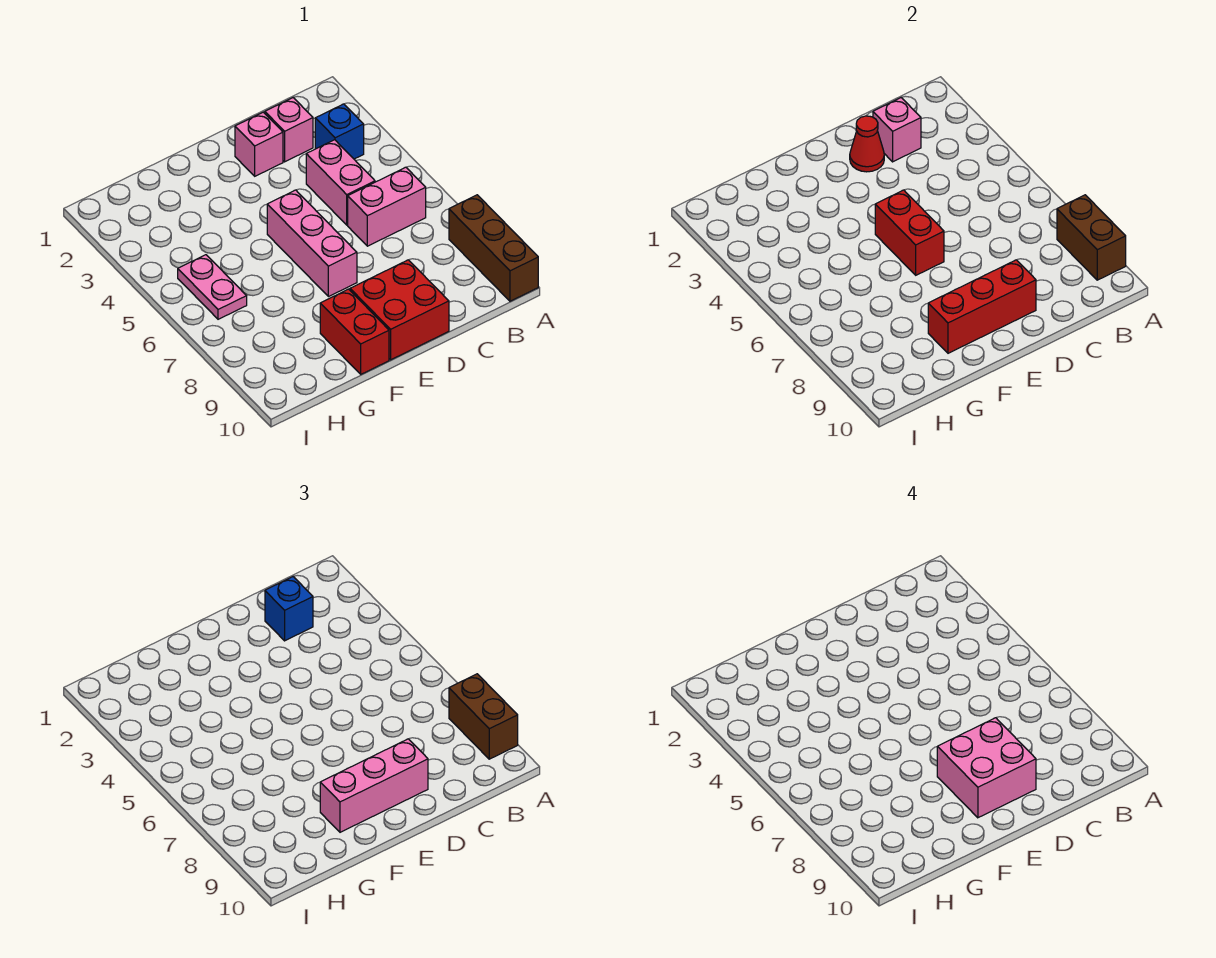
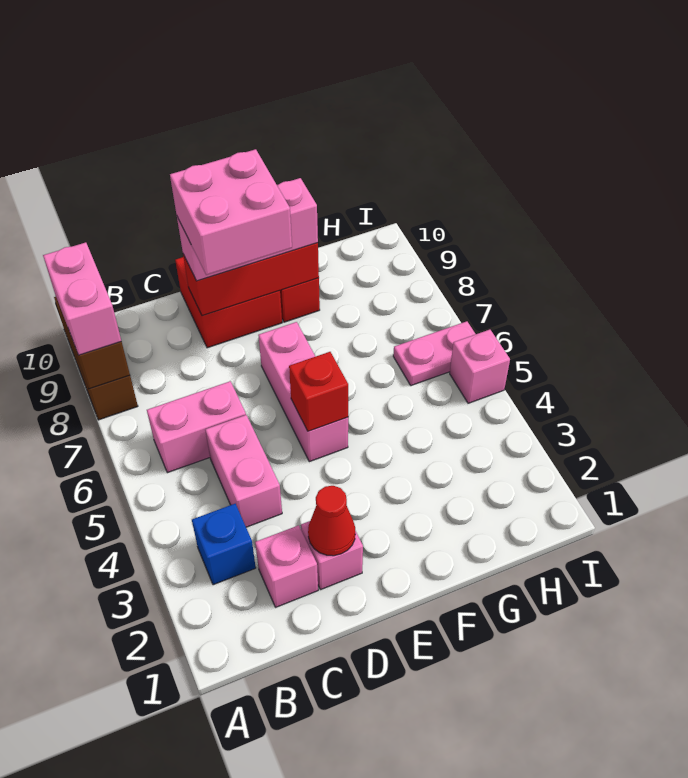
brown brick A8:A9 level 3 -> pink brick A8:A9 level 3
pink brick C2 level 2 -> pink brick I5 level 1
blue brick C2 level 3 -> none
red brick E5:E6 level 2 -> red brick E5 level 2
pink plate H5:H6 level 1 -> pink plate H6:I6 level 1

